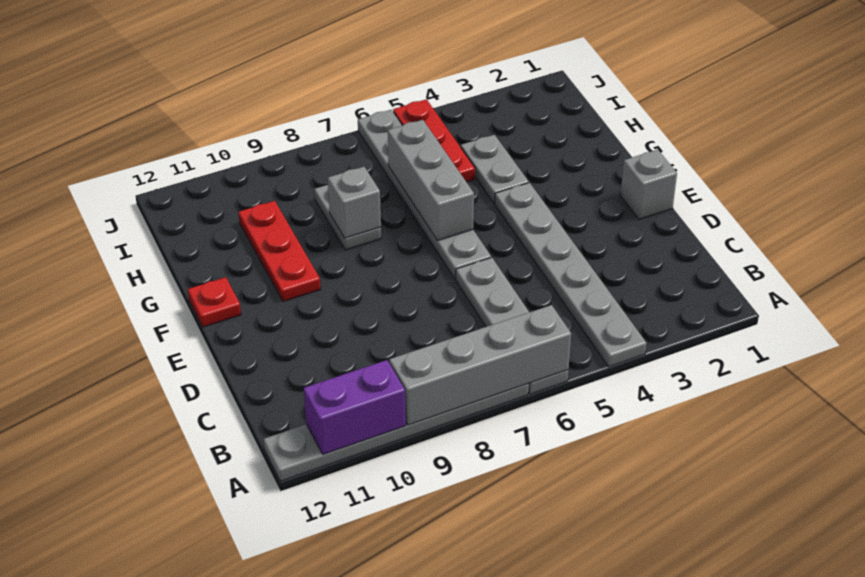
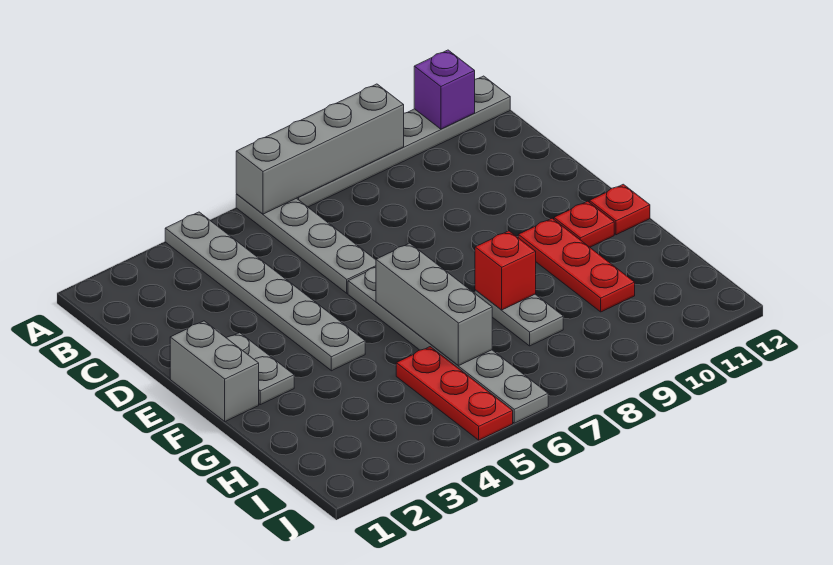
purple brick A10:A11 level 2 -> purple brick A11 level 2
grey brick E1 level 1 -> grey brick E1:F1 level 1
none -> red plate F11 level 1
grey plate G4:H4 level 1 -> grey plate E2:F2 level 1
grey brick G8 level 2 -> red brick G8 level 2

